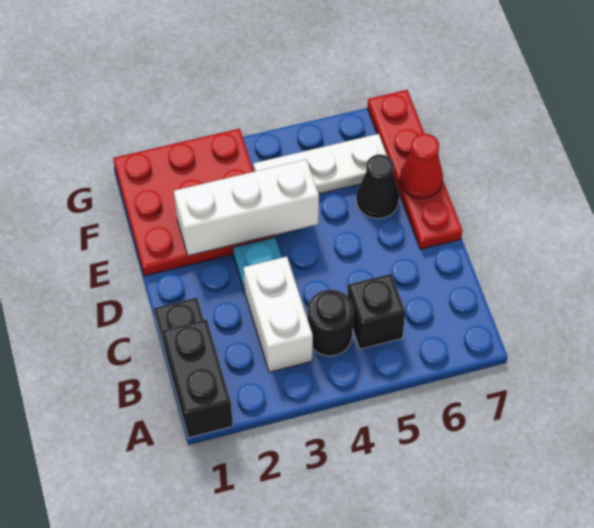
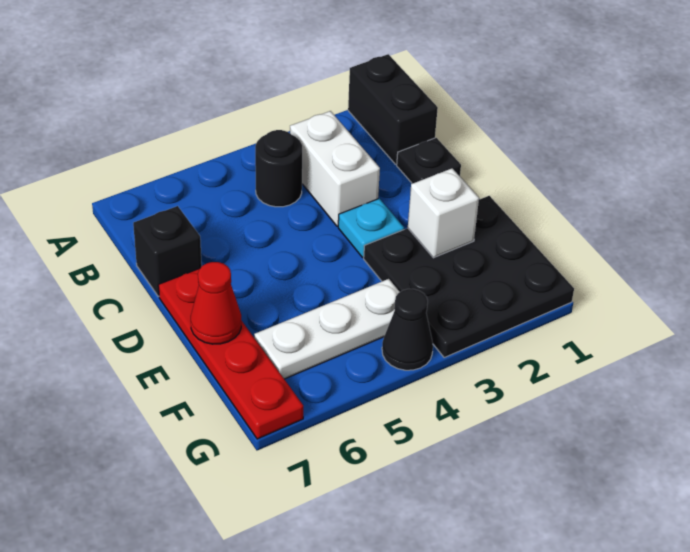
black brick B5 level 1 -> black brick C7 level 1
red plate E1:G3 level 1 -> black plate E1:G3 level 1
white brick E2:E4 level 2 -> white brick E2 level 2
black cone E6 level 1 -> black cone G4 level 1

